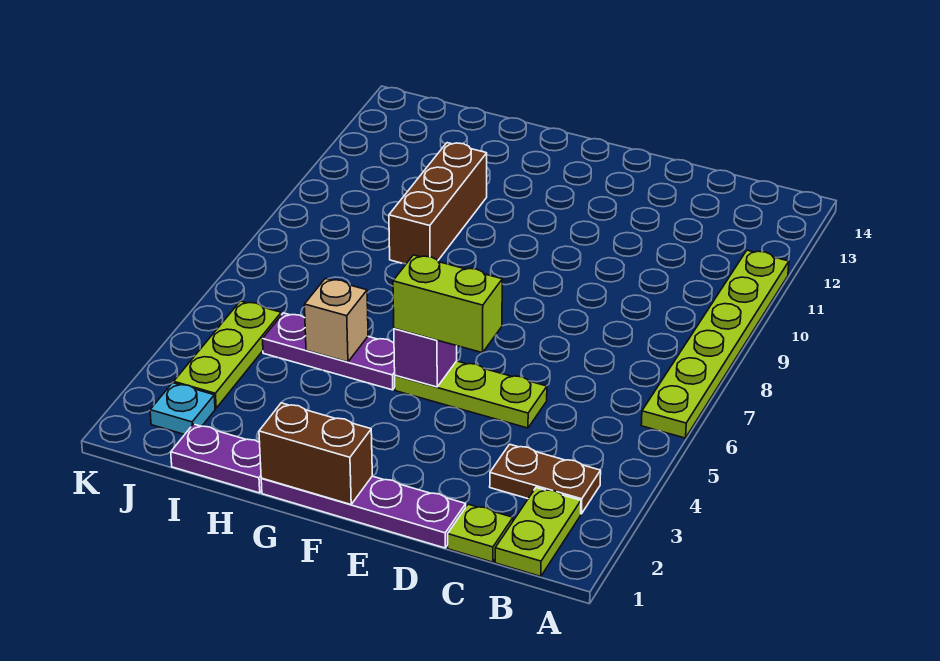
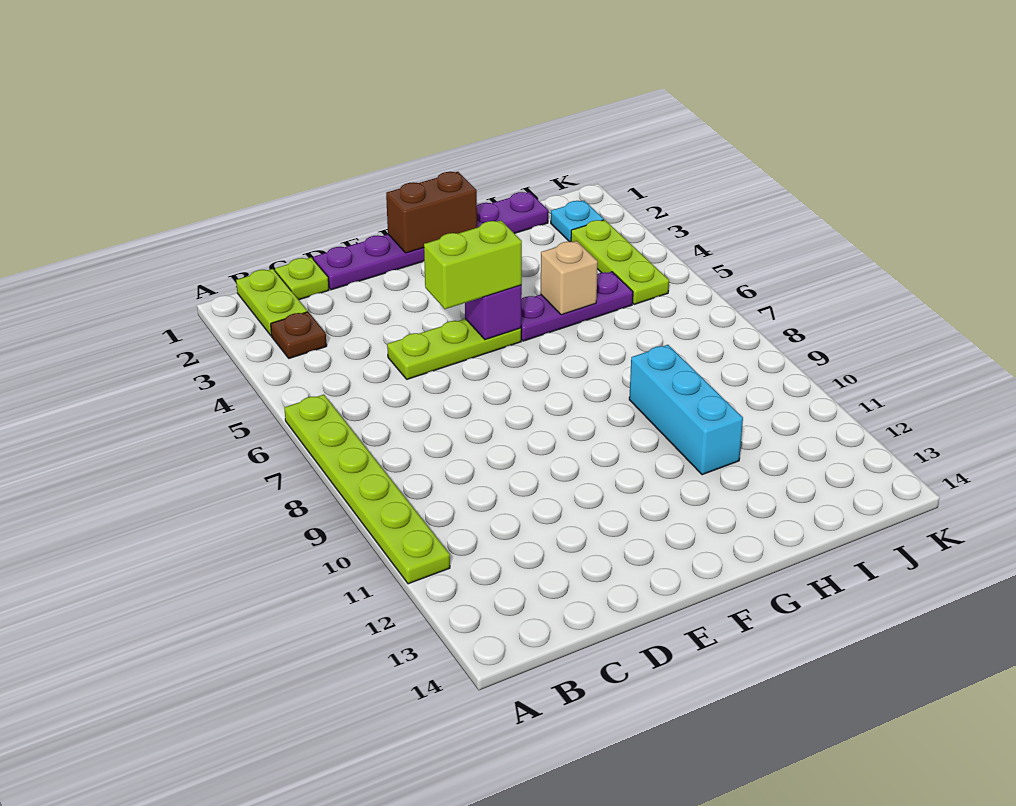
brown plate B3:C3 level 1 -> brown plate B3 level 1
brown brick H9:H11 level 1 -> cyan brick H9:H11 level 1

